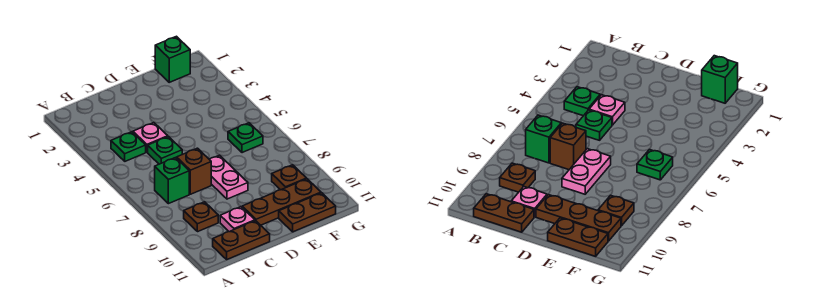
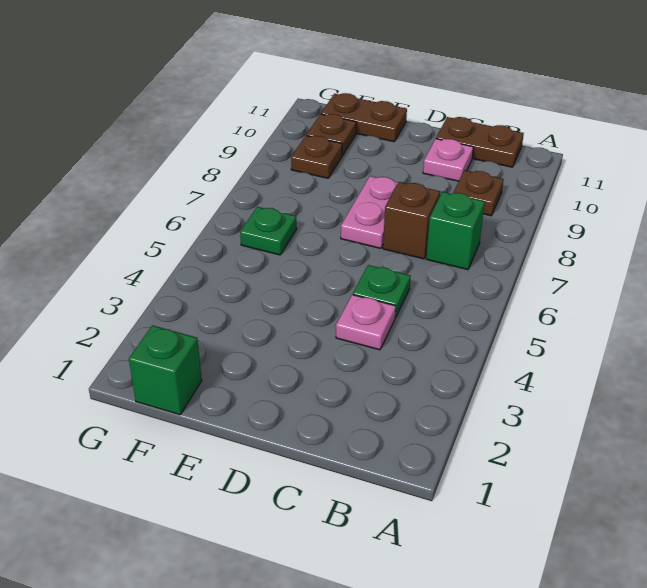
green plate B4 level 1 -> none
brown plate D10:F10 level 1 -> brown plate F10 level 1

